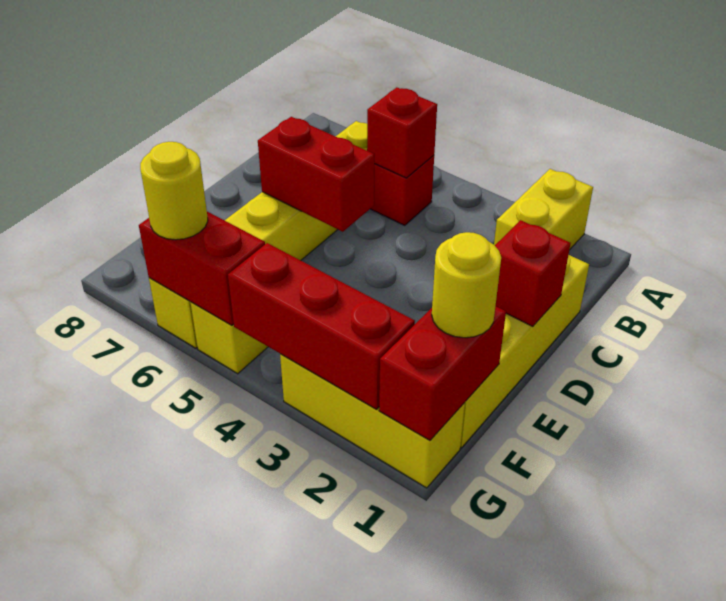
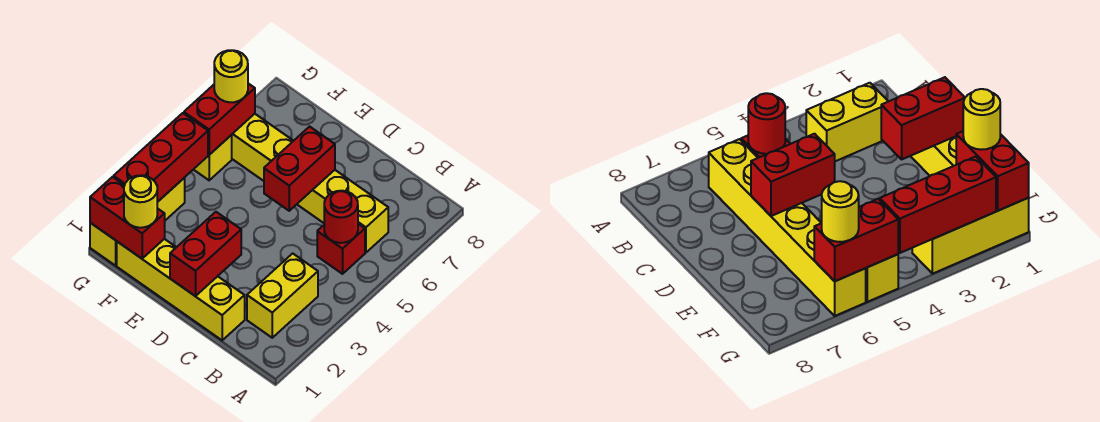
yellow brick A2:B2 level 1 -> yellow brick B2:B3 level 1
red brick B5 level 2 -> red round brick B5 level 2
red brick D1 level 2 -> red brick D1:D2 level 2

